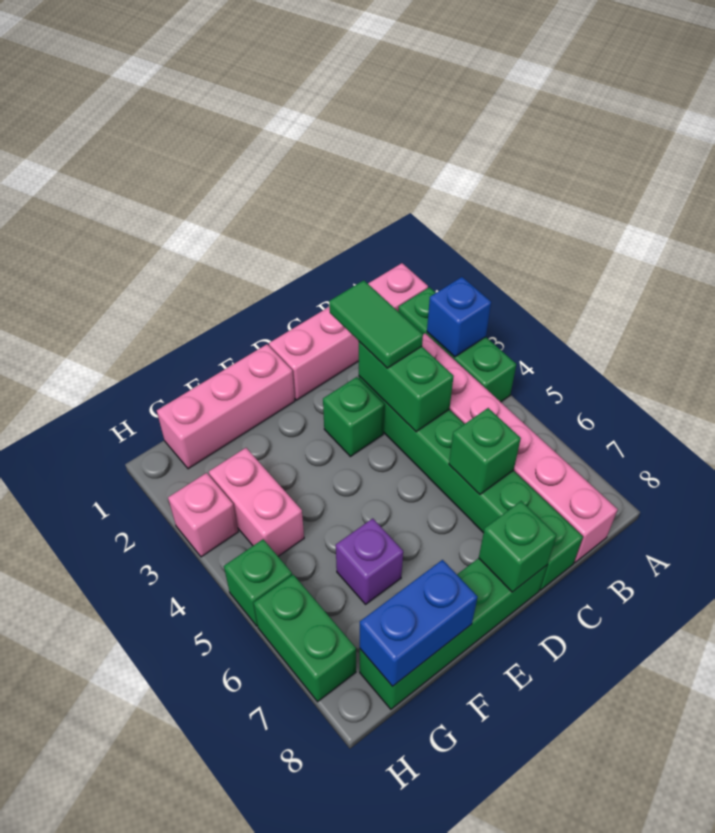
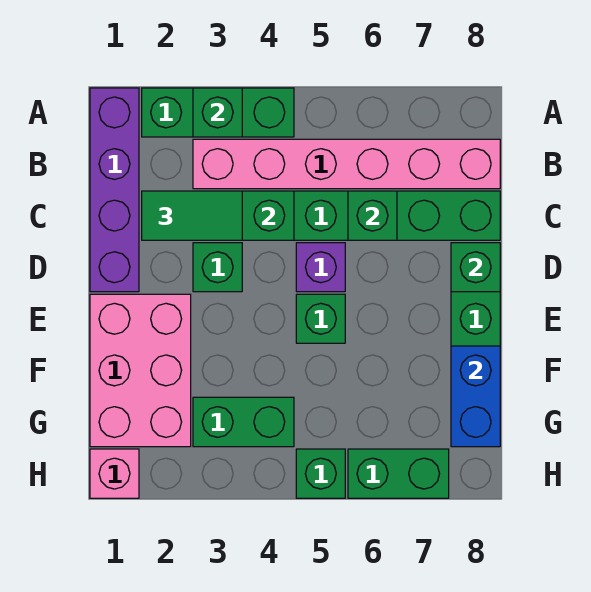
pink brick A1:D1 level 1 -> purple brick A1:D1 level 1
blue brick A3 level 2 -> green brick A3 level 2
pink brick E1:G1 level 1 -> pink brick E1:G2 level 1
none -> green brick E5 level 1
purple brick F6 level 1 -> purple brick D5 level 1
pink brick G3:G4 level 1 -> green brick G3:G4 level 1
pink brick H3 level 1 -> pink brick H1 level 1

